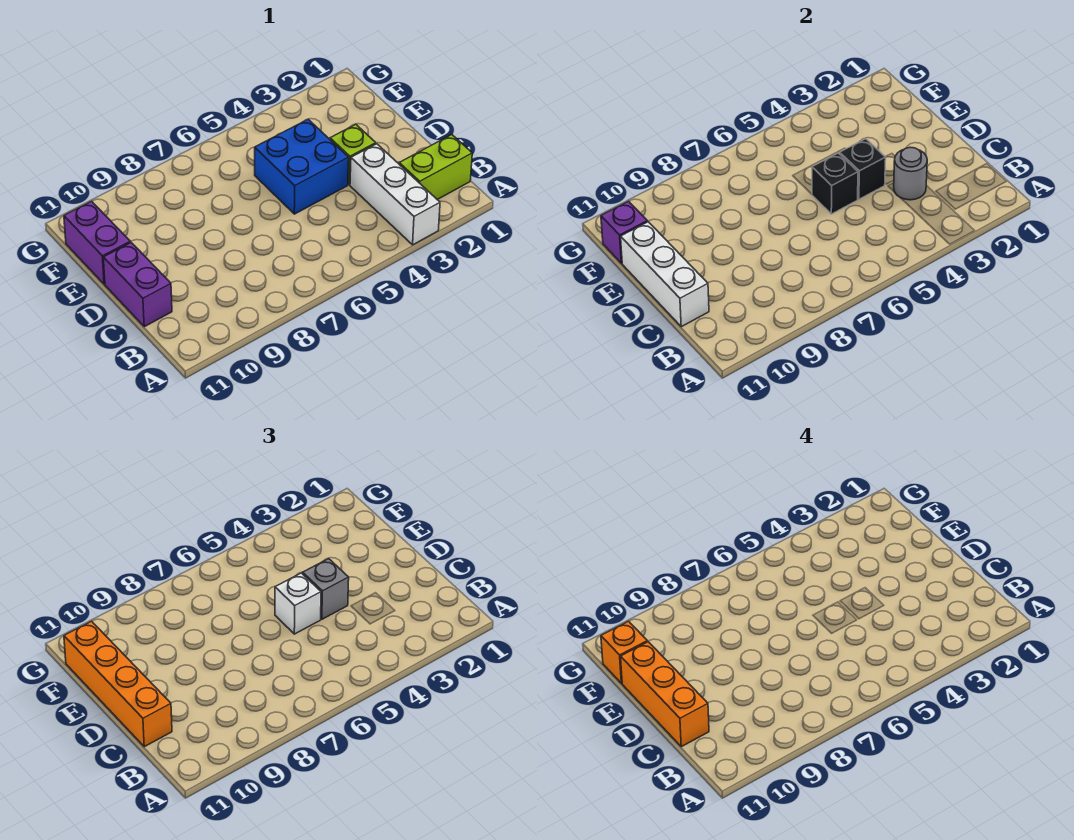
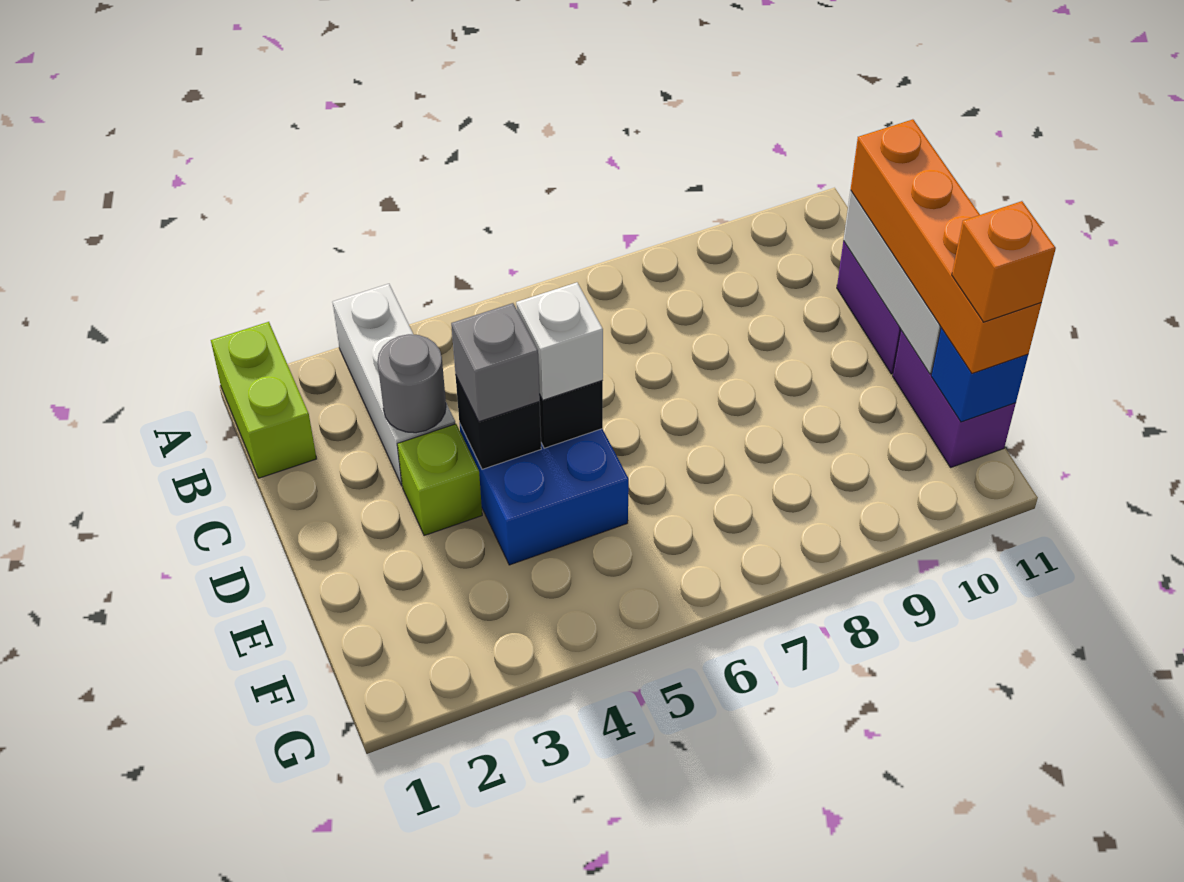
lime brick B1:B2 level 1 -> lime brick A1:B1 level 1
orange brick C11:E11 level 4 -> none
purple brick F11 level 2 -> blue brick F11 level 2

